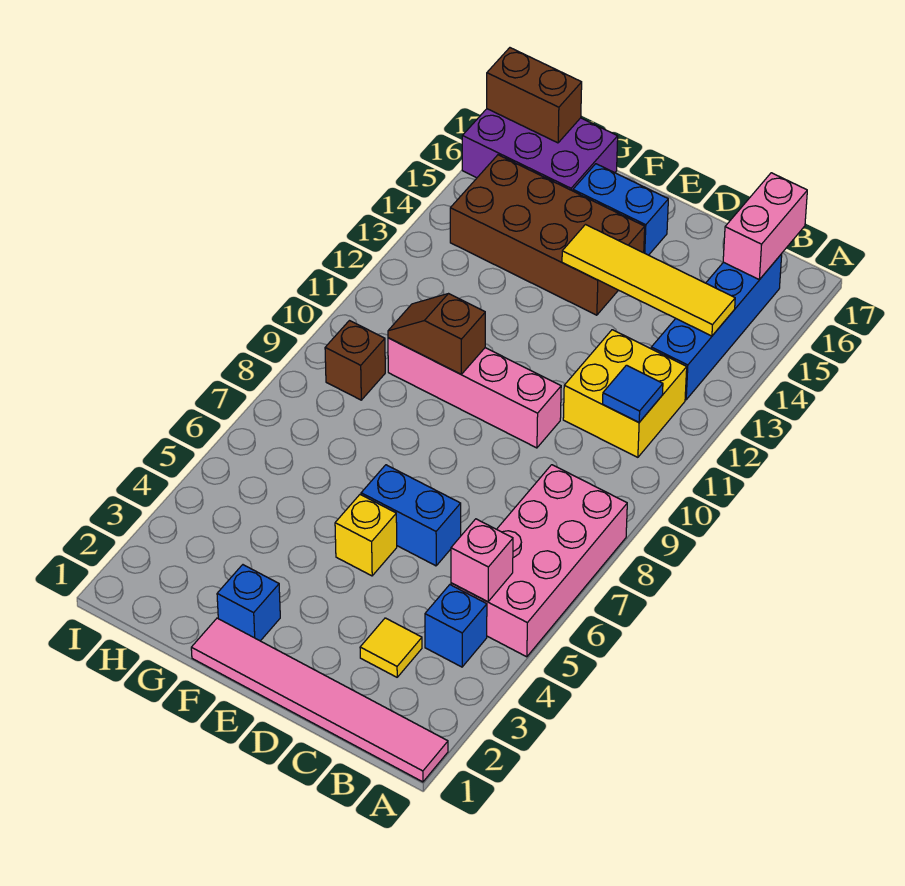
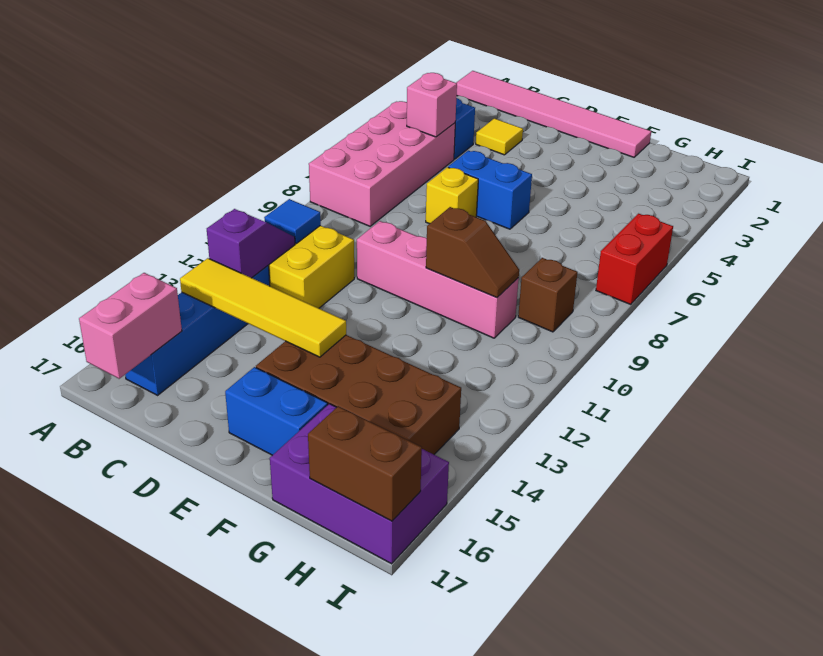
none -> purple slope B12:B13 level 2 top 13
yellow brick E5 level 1 -> yellow brick D7 level 1
blue brick F2 level 1 -> none
none -> red brick I6:I7 level 1

